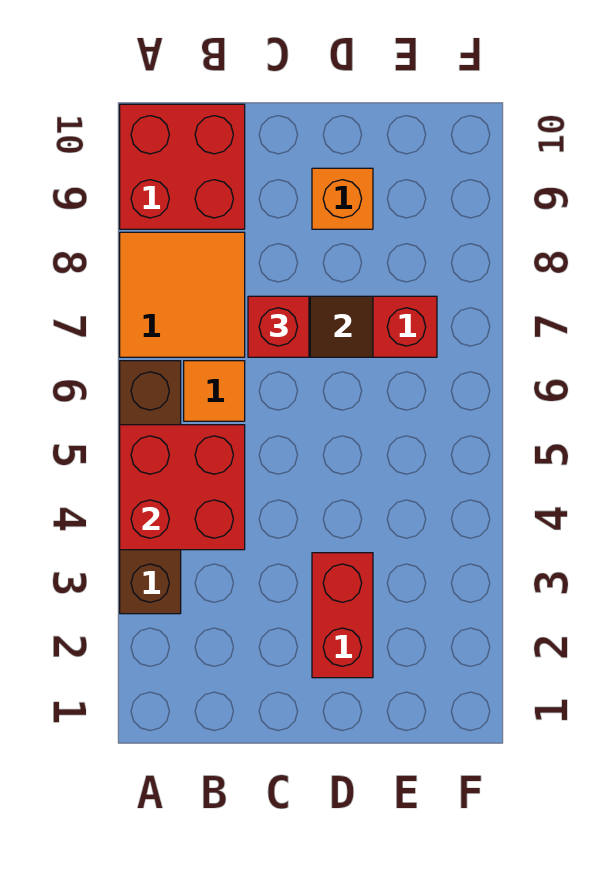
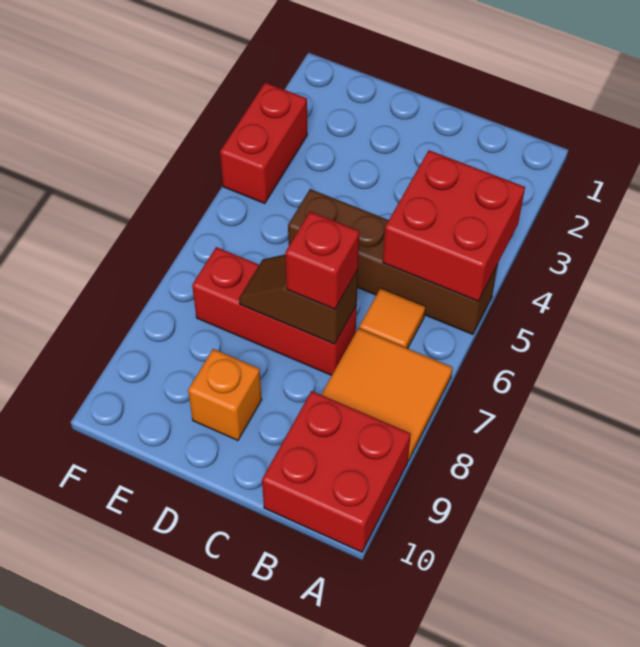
brown brick A3:A6 level 1 -> brown brick A5:D5 level 1
red brick D2:D3 level 1 -> red brick F3:F4 level 1

